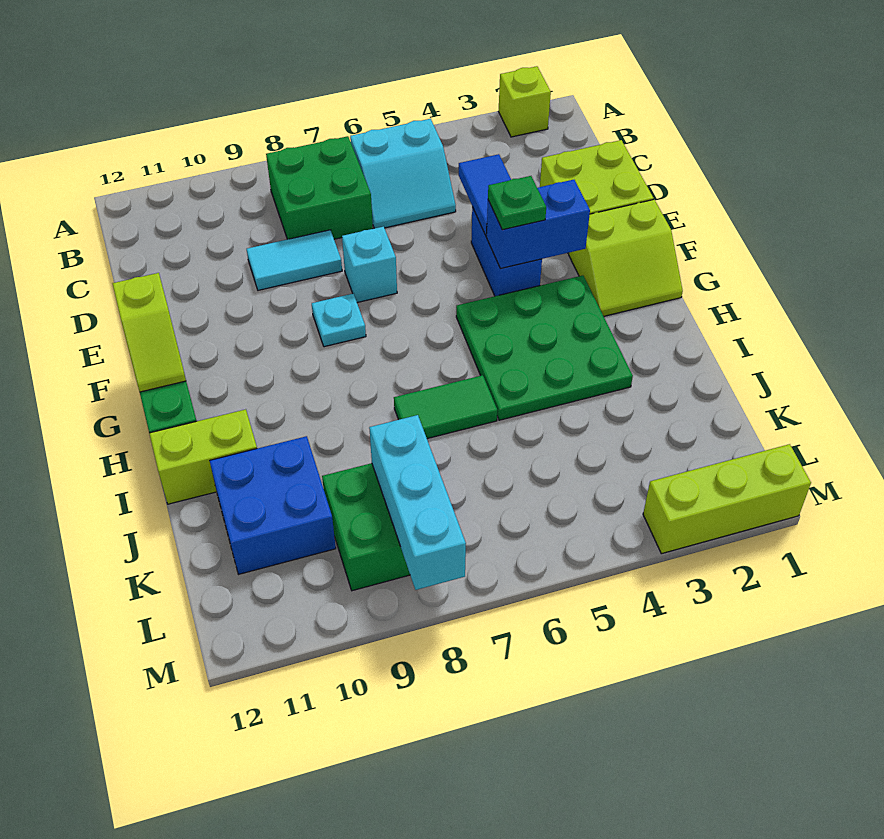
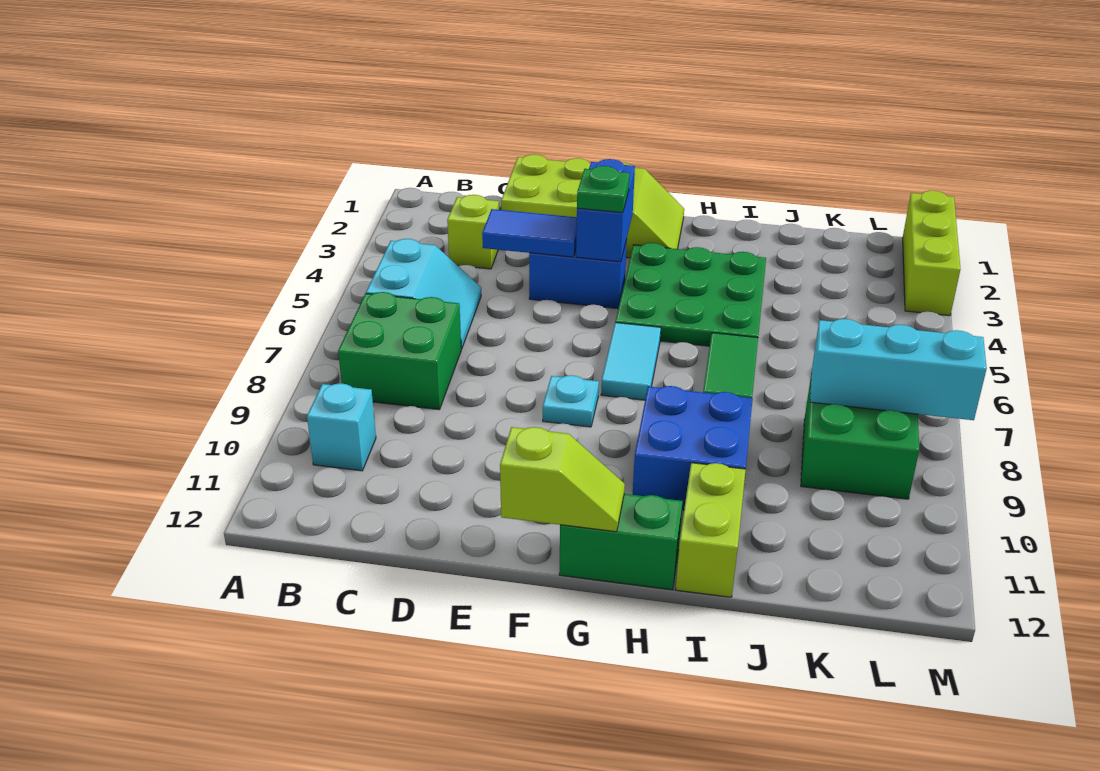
lime brick A2 level 1 -> lime brick C3 level 1
cyan tile D8:D9 level 1 -> cyan tile G6:G7 level 1
cyan brick E7 level 1 -> cyan brick B10 level 1
blue brick J10:K11 level 1 -> blue brick H9:I10 level 1

